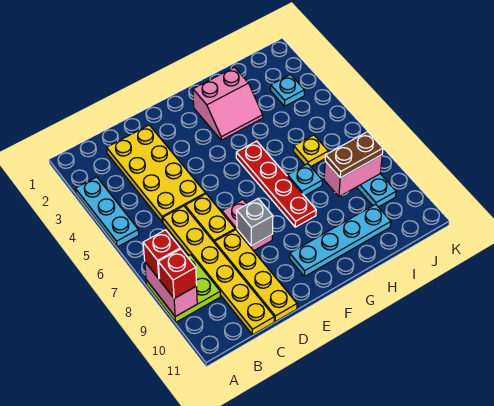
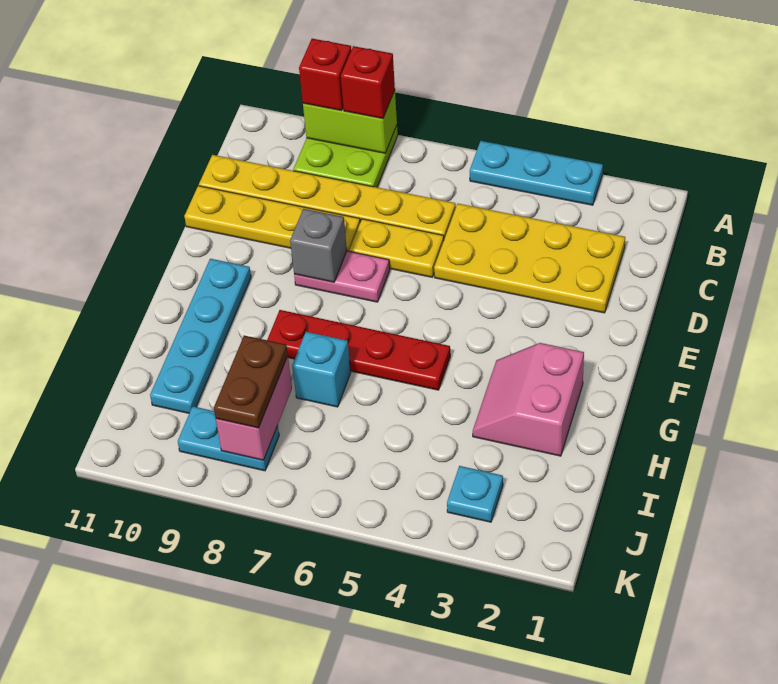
pink brick A8:A9 level 2 -> lime brick A8:A9 level 2
cyan plate H7 level 1 -> cyan brick H7 level 1
yellow plate I6 level 1 -> none

